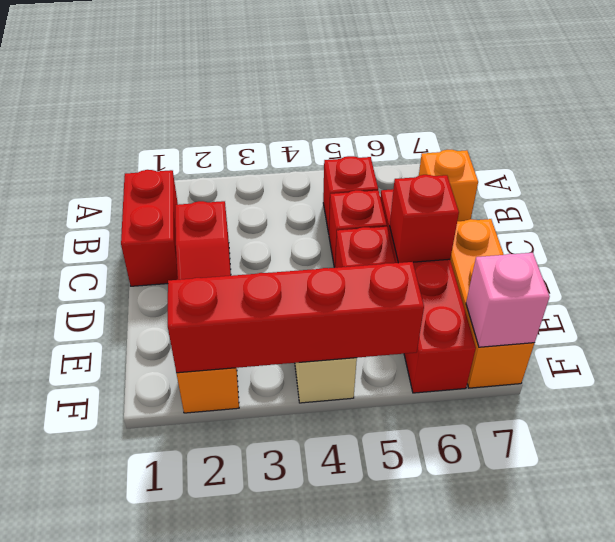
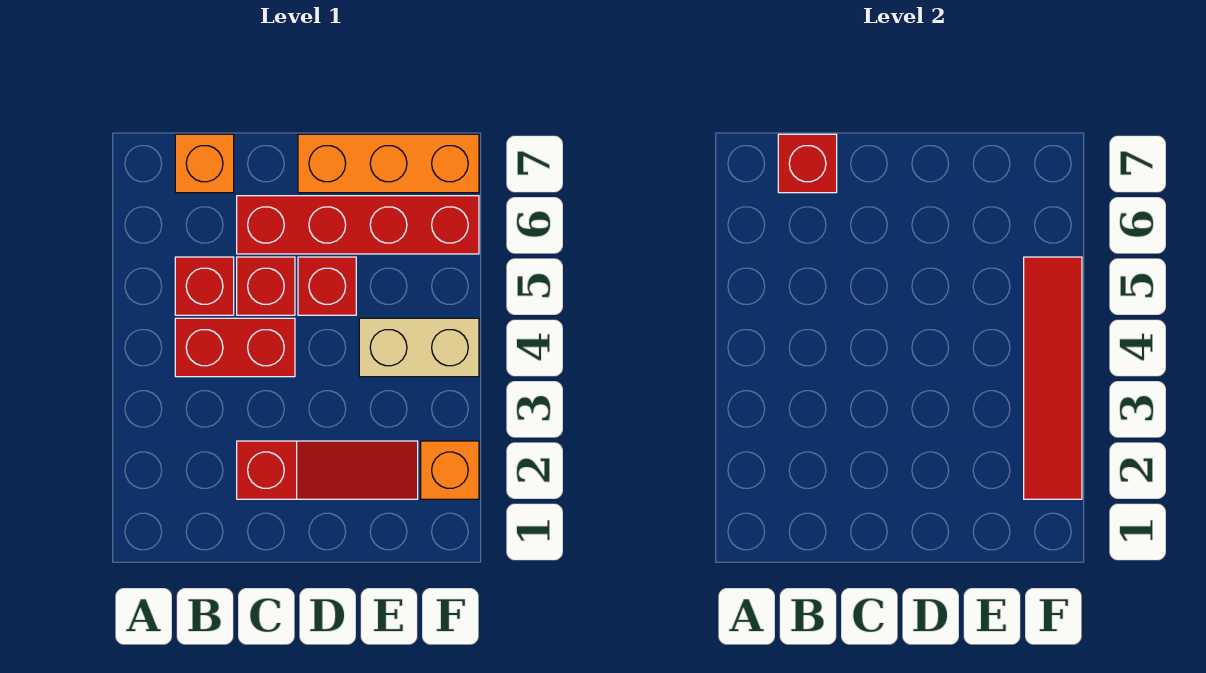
red brick B1:C1 level 1 -> red brick B4:C4 level 1
red brick D6 level 2 -> red brick B7 level 2
red brick F2:F5 level 2 -> red tile F2:F5 level 2
pink brick F7 level 2 -> none

